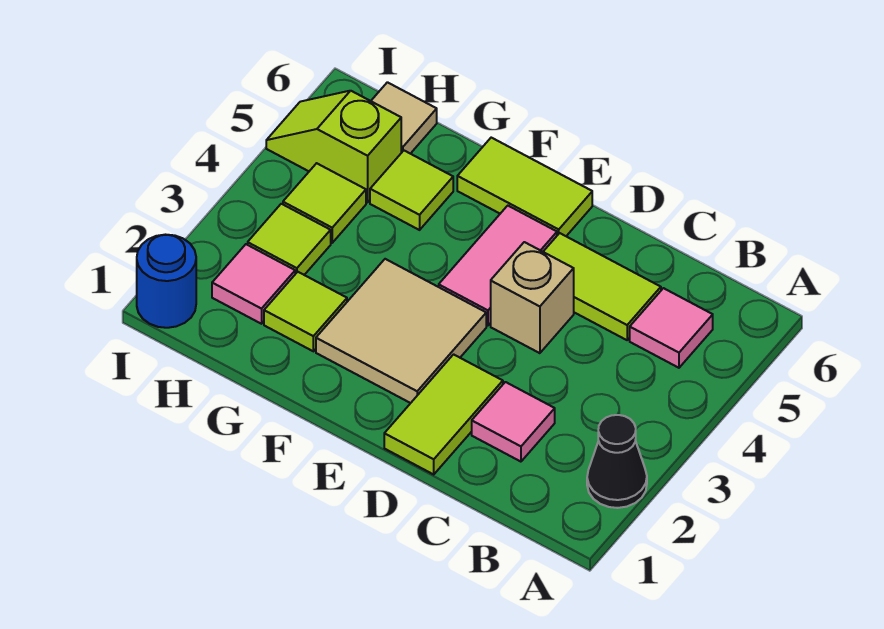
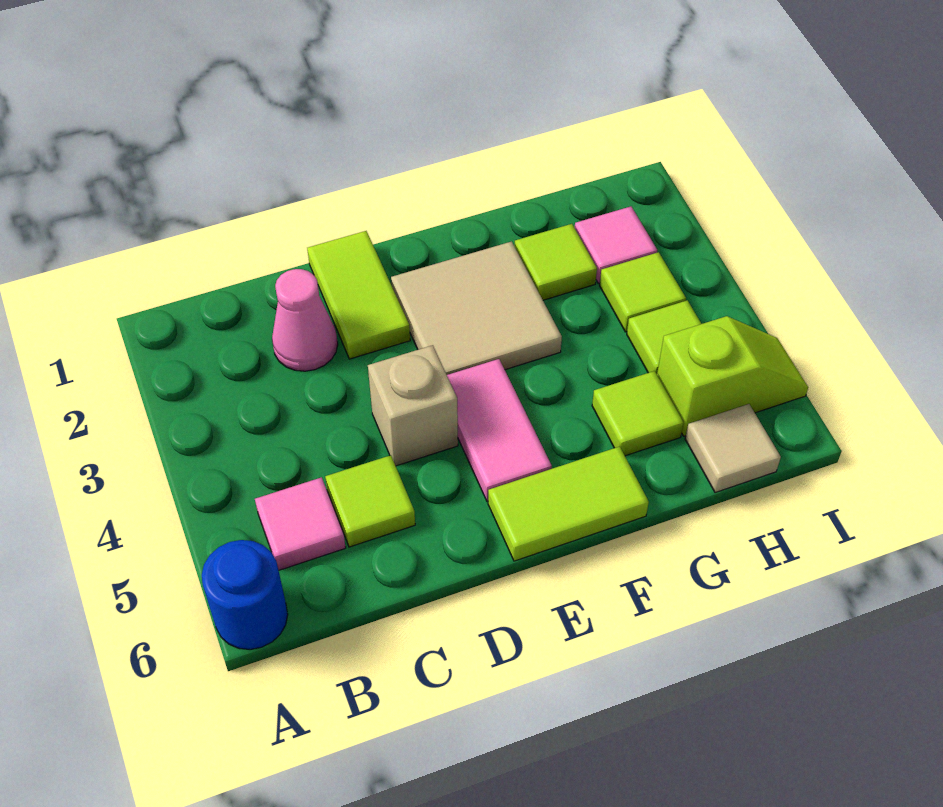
black cone A2 level 1 -> none
pink tile C2 level 1 -> pink cone C2 level 1
lime tile C5:D5 level 1 -> lime tile C5 level 1
blue round brick I1 level 1 -> blue round brick A6 level 1

